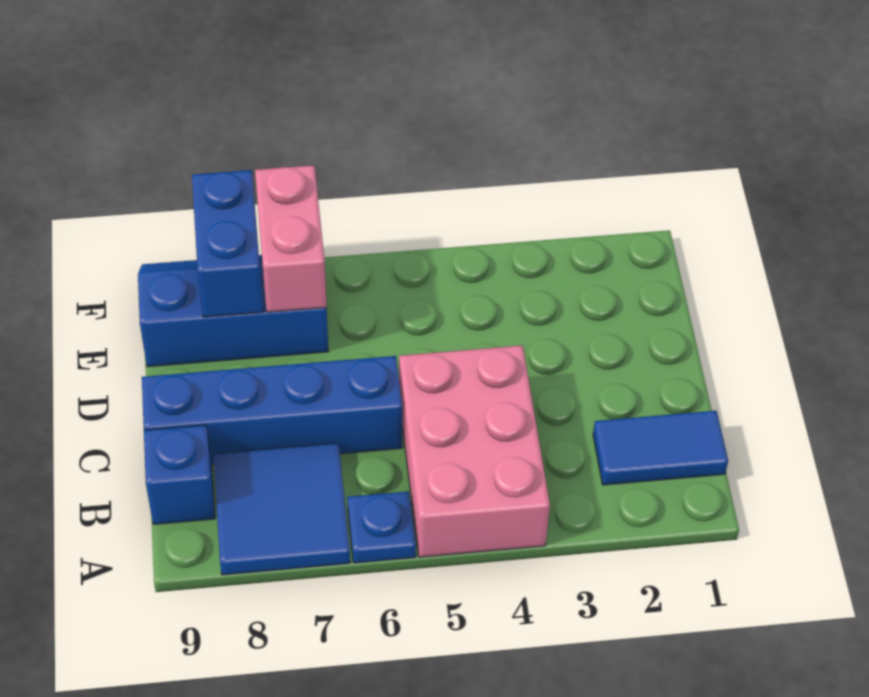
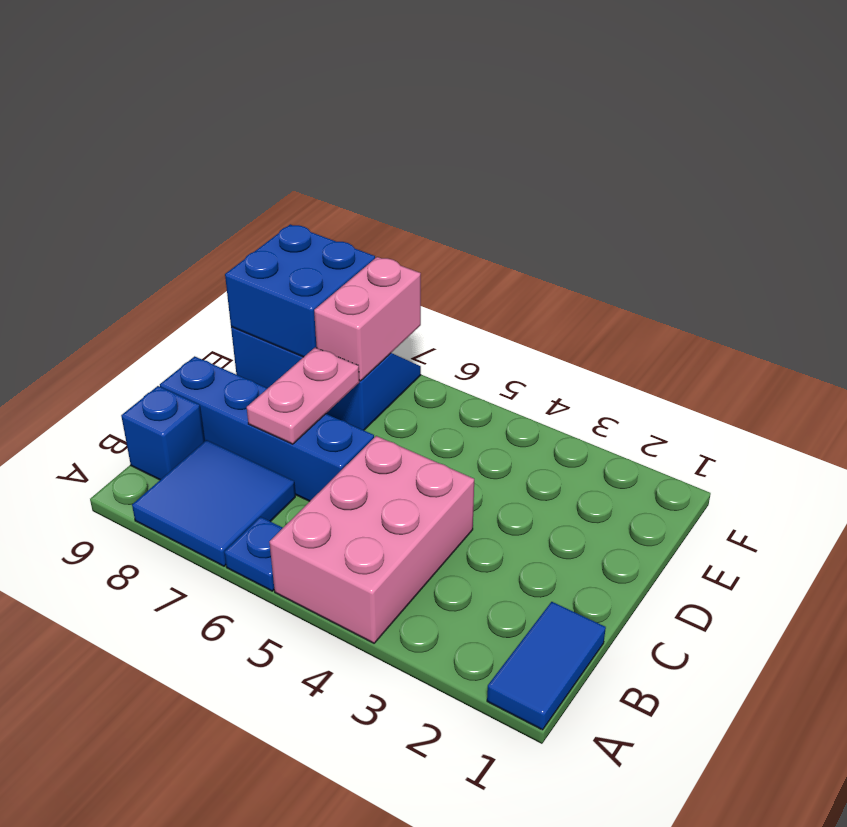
blue tile B1:B2 level 1 -> blue tile A1:B1 level 1
none -> pink plate C7:D7 level 2
blue brick E8:F8 level 2 -> blue brick E8:F9 level 2

